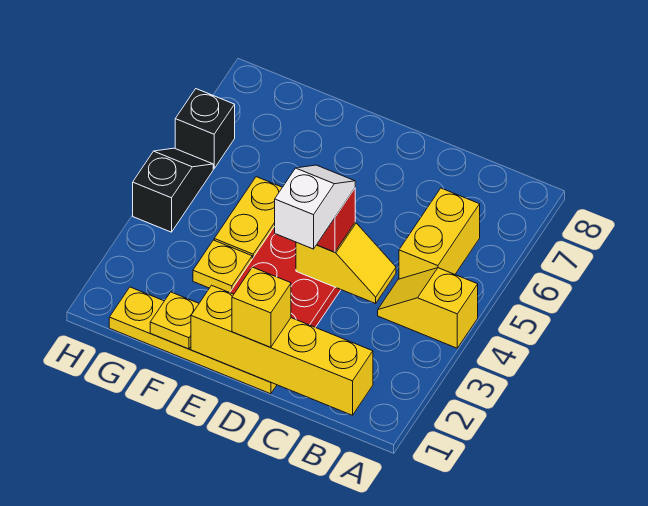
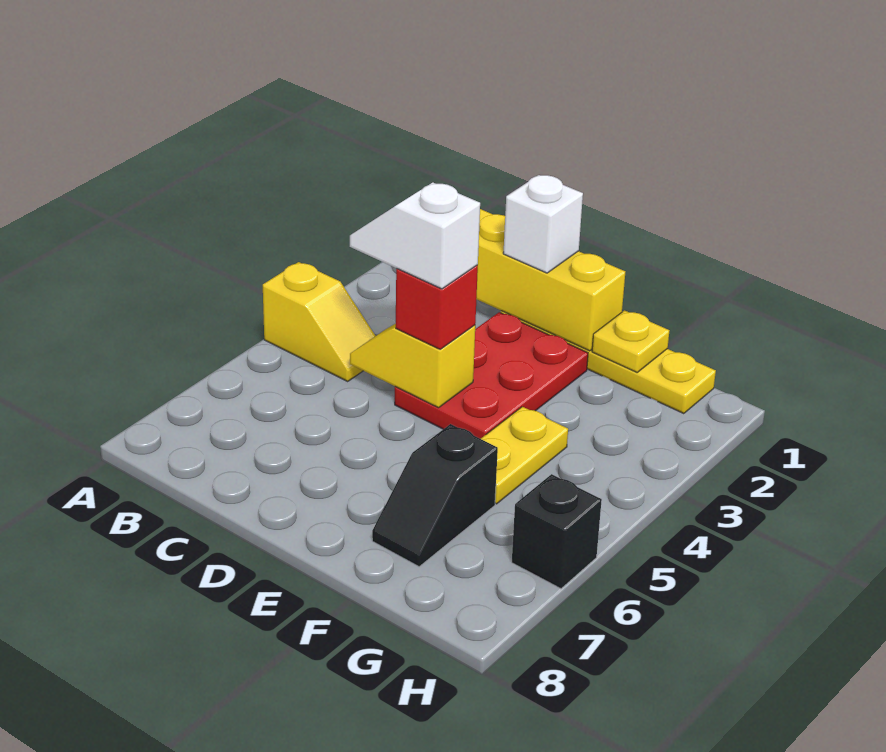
yellow brick B5:B6 level 1 -> none
yellow brick D1 level 3 -> white brick D1 level 3
white slope D3:D4 level 4 top 3 -> white slope C4:D4 level 4 top D
yellow plate F3 level 1 -> none
black slope H4:H5 level 1 top 4 -> black slope F6:F7 level 1 top 6

